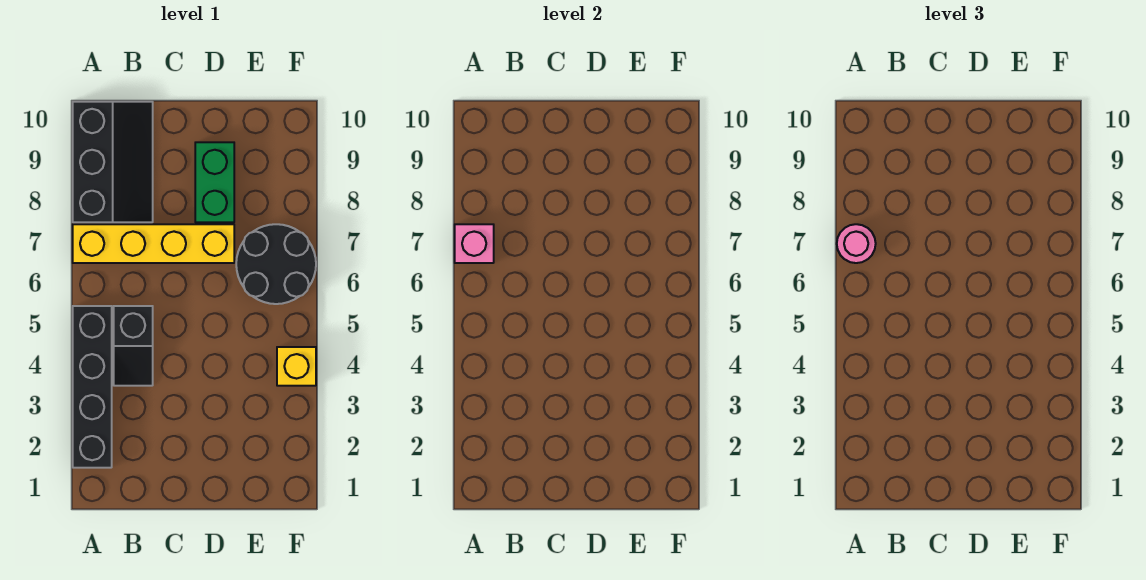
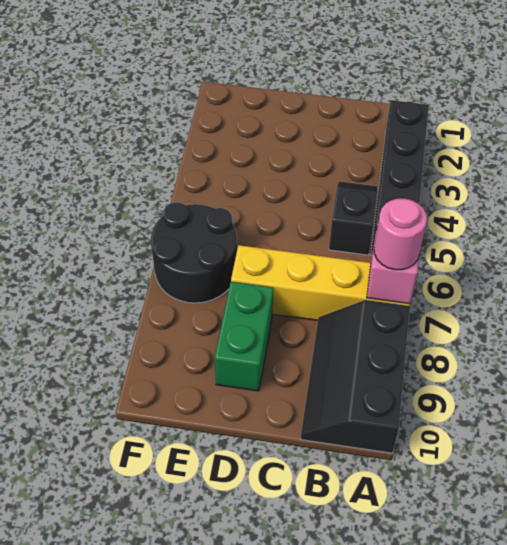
yellow brick F4 level 1 -> none

